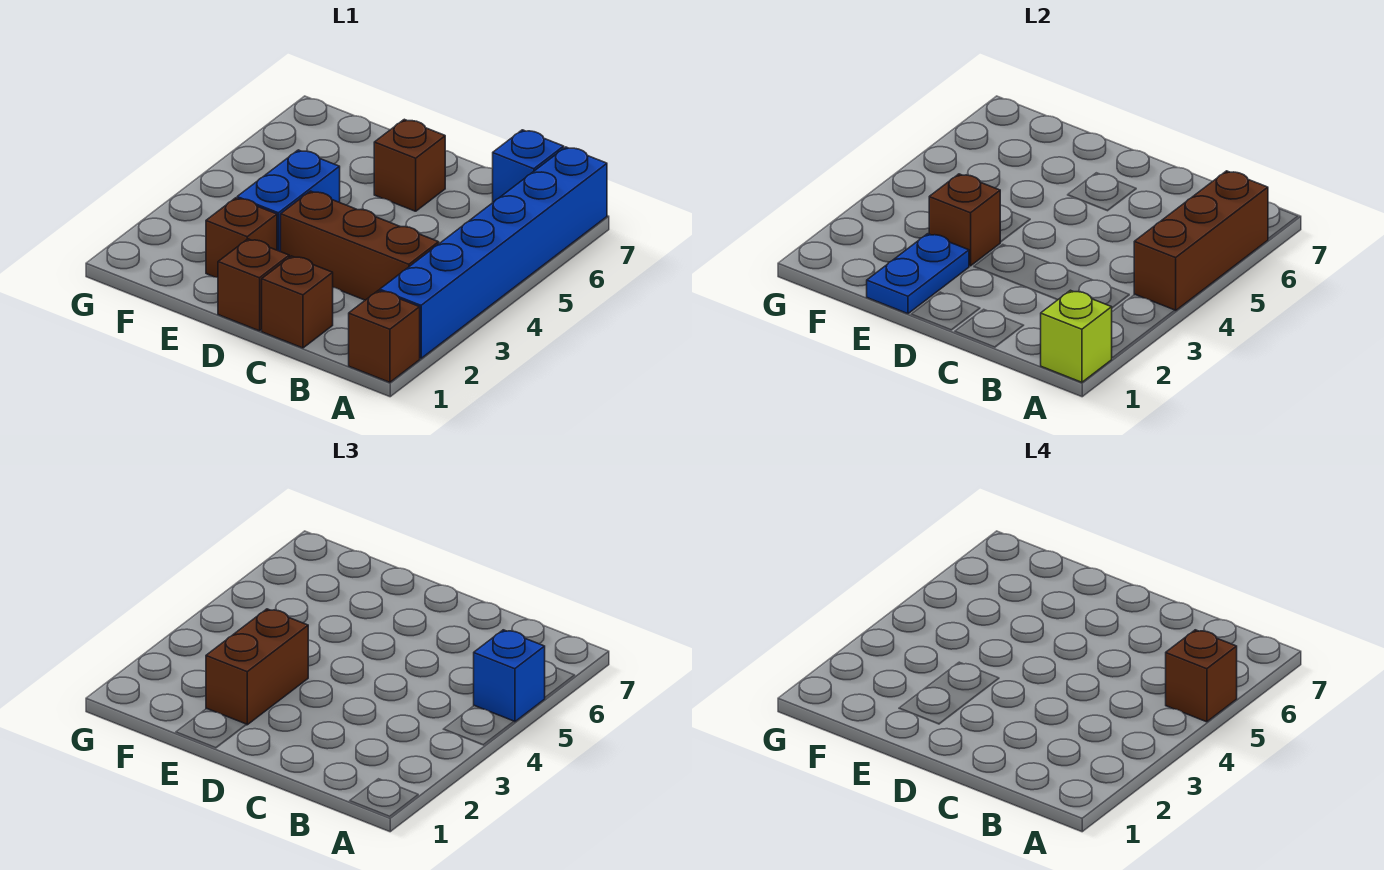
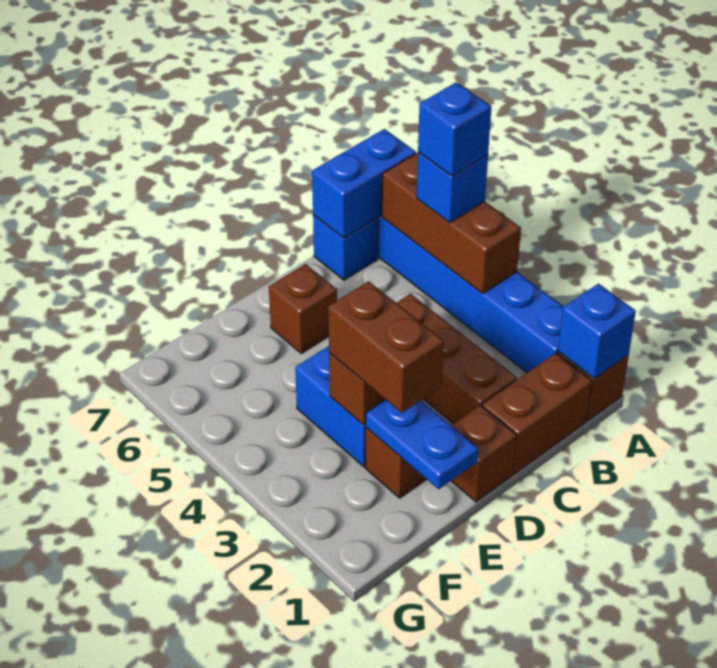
lime brick A1 level 2 -> blue brick A1 level 2
brown brick A5 level 4 -> blue brick A5 level 4
none -> blue brick A7:B7 level 2
brown brick B3:D3 level 1 -> brown brick C2:C4 level 1
brown brick C1 level 1 -> brown brick B1:C1 level 1

